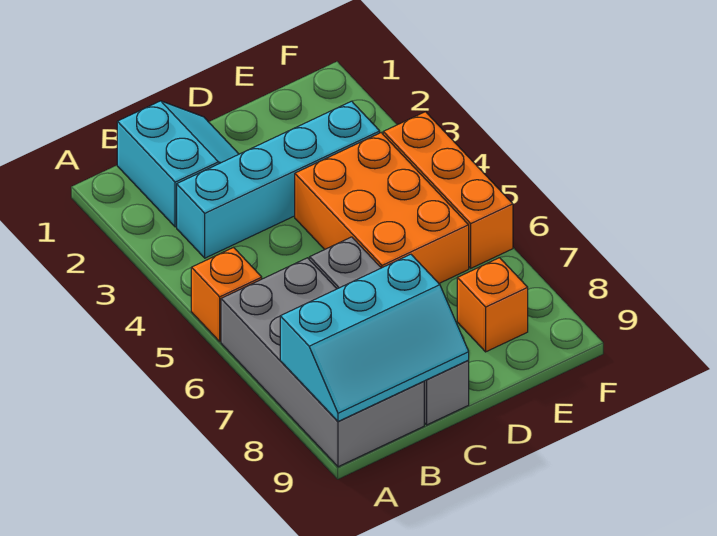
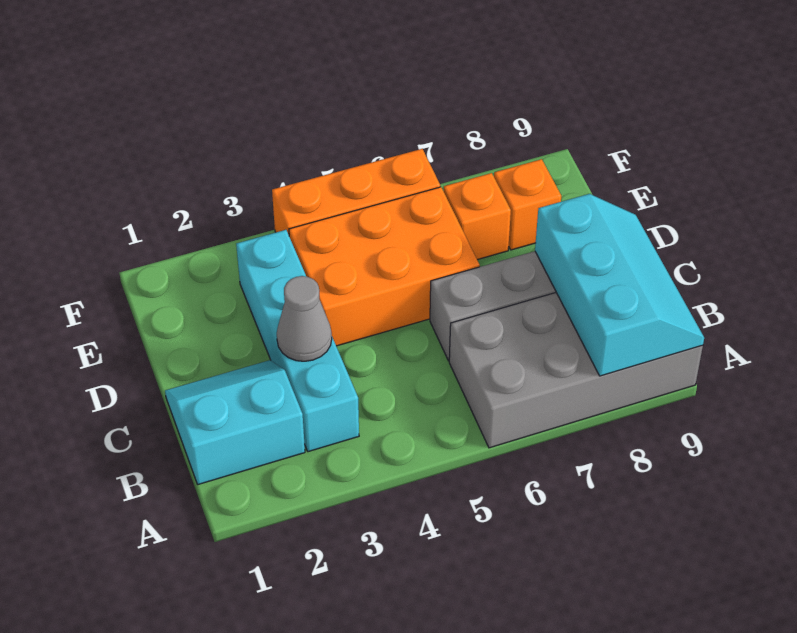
orange brick A5 level 1 -> orange brick E7 level 1
none -> grey cone C3 level 2

